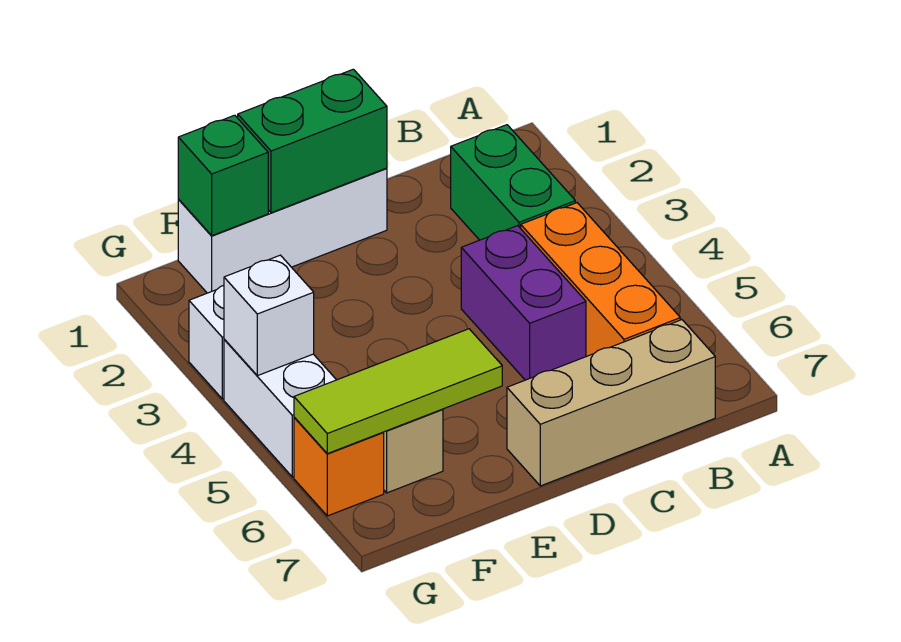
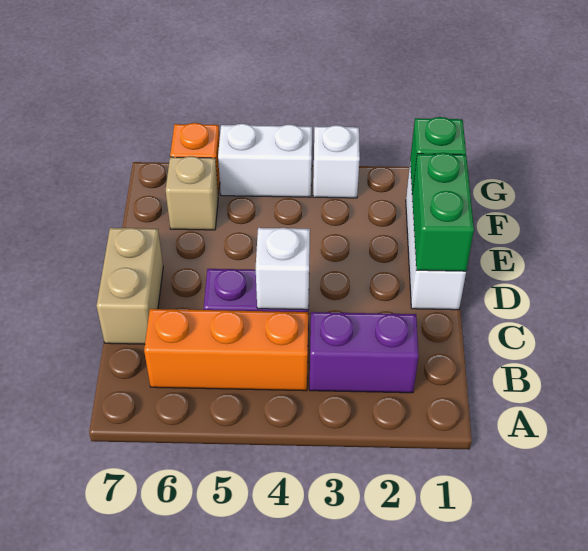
green brick B2:B3 level 1 -> purple brick B2:B3 level 1
tan brick B7:D7 level 1 -> tan brick C7:D7 level 1
lime tile E6:G6 level 2 -> none
white brick G4 level 2 -> white brick C4 level 2

